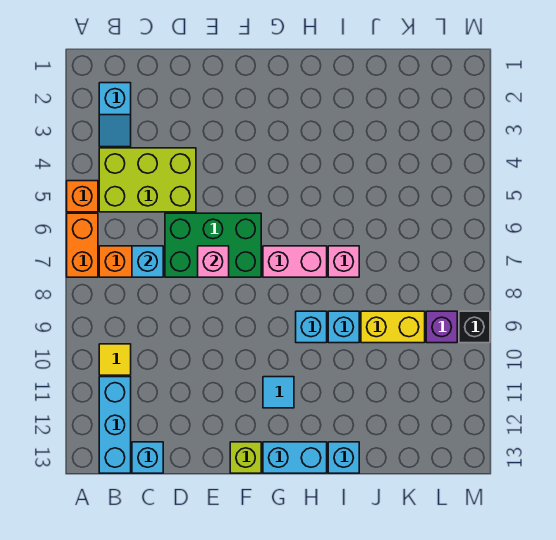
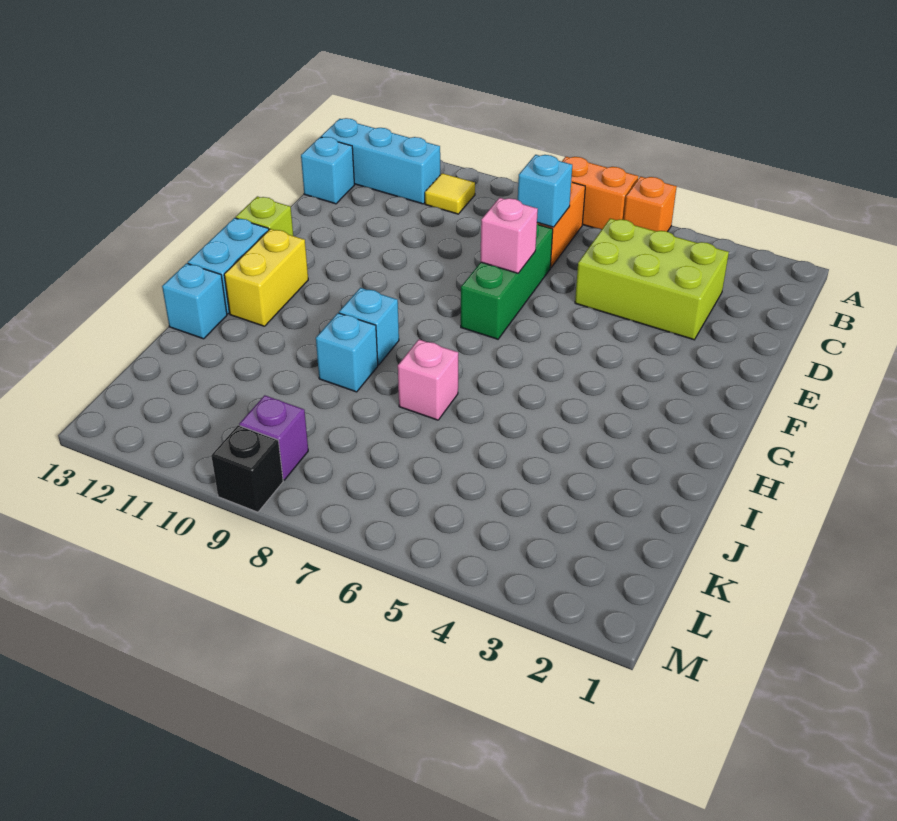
cyan slope B2:B3 level 1 top 2 -> none
lime brick B4:D5 level 1 -> lime brick C3:D5 level 1
green brick D6:F7 level 1 -> green brick D7:F7 level 1
pink brick G7:H7 level 1 -> none
cyan tile G11 level 1 -> none
yellow brick J9:K9 level 1 -> yellow brick G12:H12 level 1

